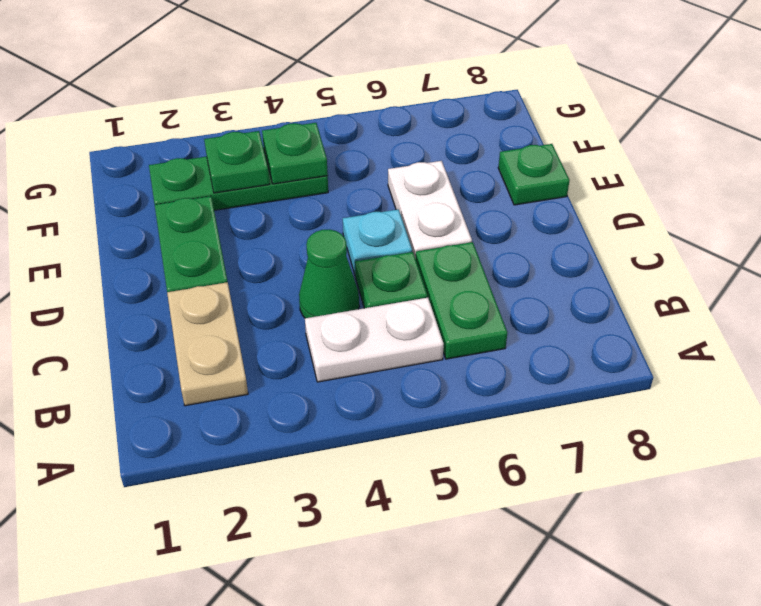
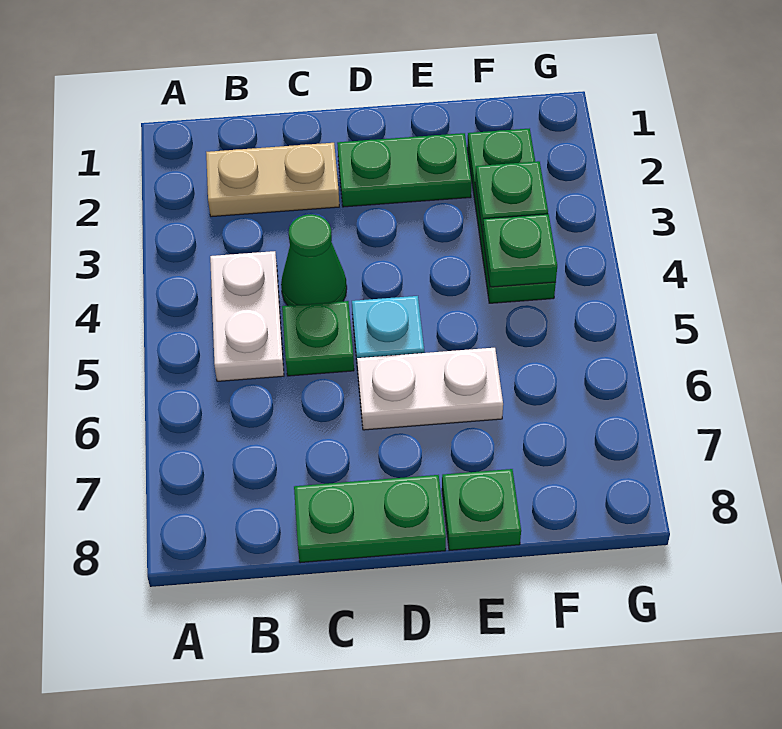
green plate B6:C6 level 1 -> green plate C8:D8 level 1

